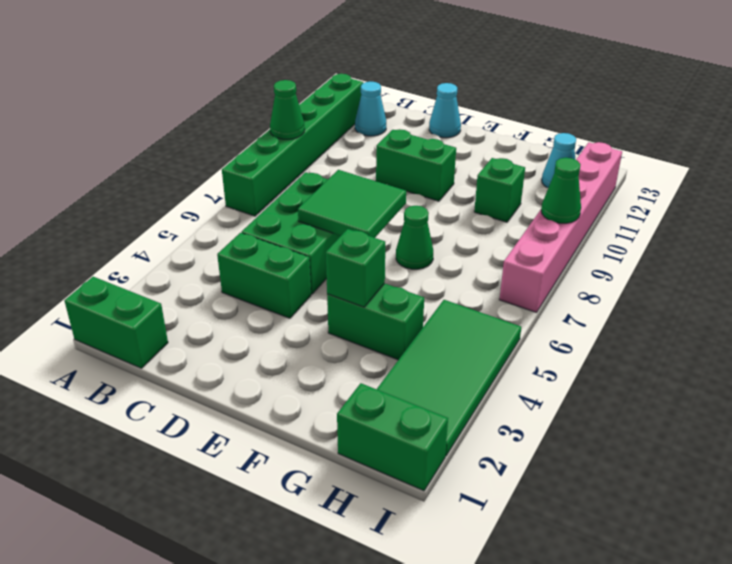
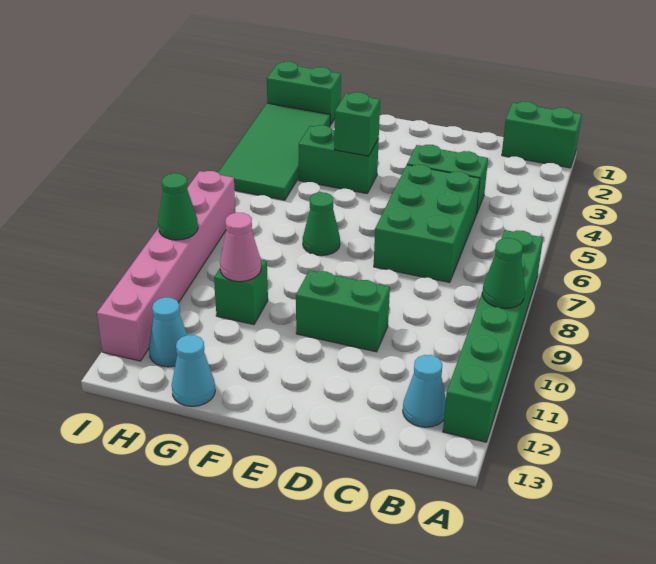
green tile D6:E7 level 2 -> none
cyan cone D13 level 1 -> cyan cone G13 level 1
none -> pink cone G10 level 2

